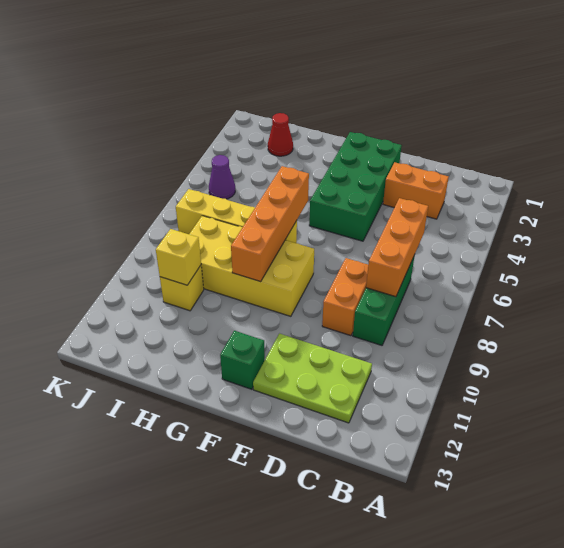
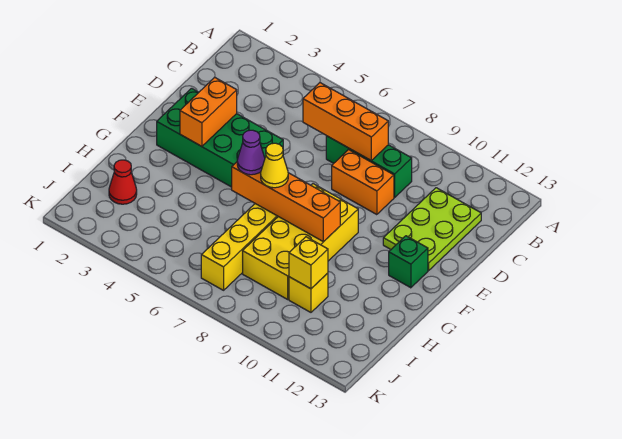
orange brick C3:D3 level 1 -> orange brick E3:F3 level 2
none -> yellow cone G7 level 3
purple cone J5 level 1 -> purple cone G6 level 3

